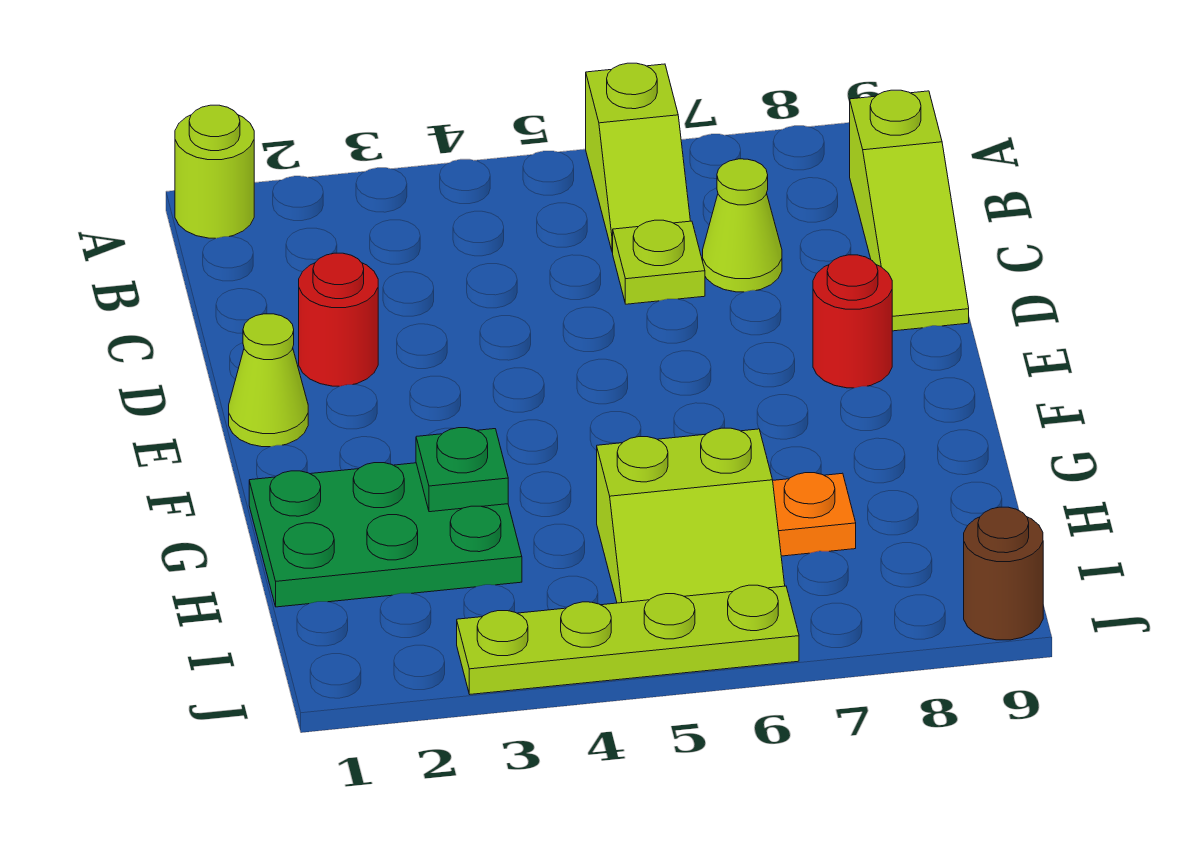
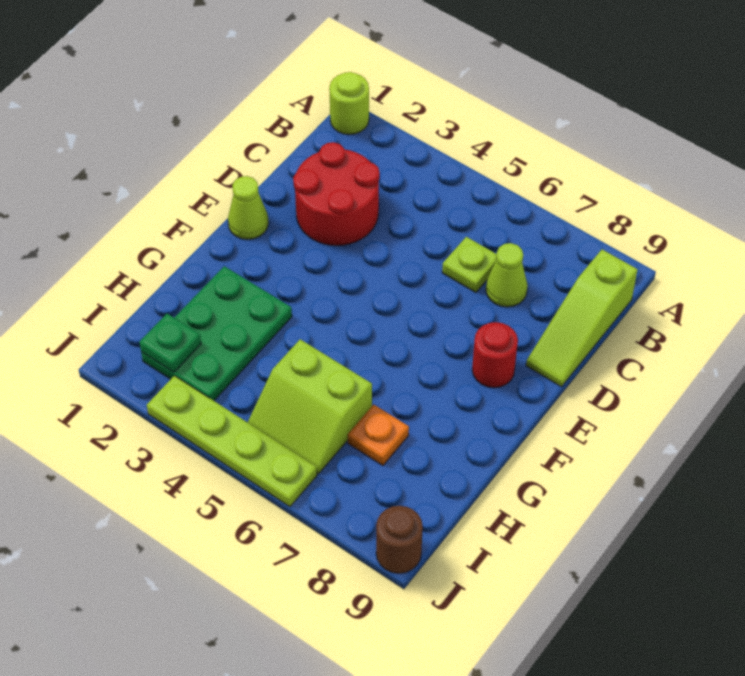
lime slope A6:B6 level 1 top A -> none
red round brick D2 level 1 -> red round brick C2:D3 level 1
green plate G1:H3 level 1 -> green plate G2:I3 level 1
green plate G3 level 2 -> green plate I2 level 2

